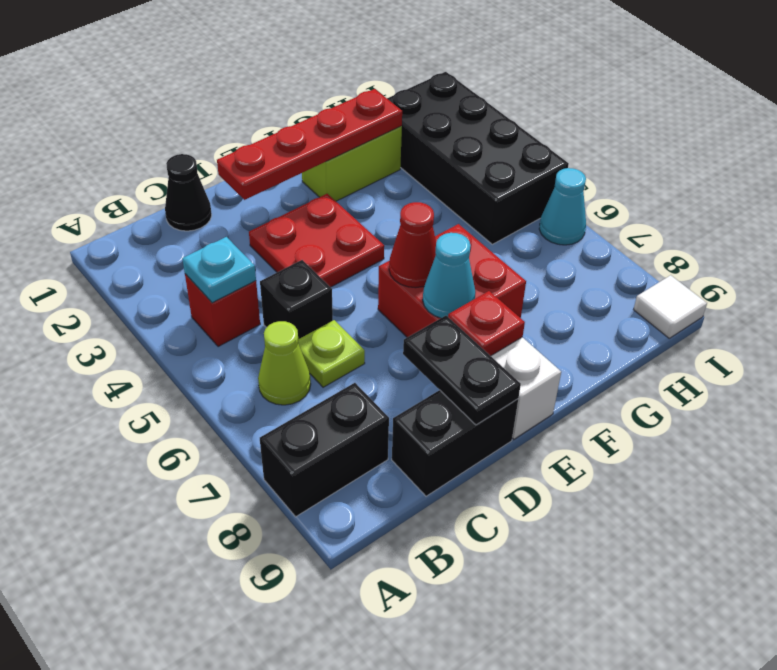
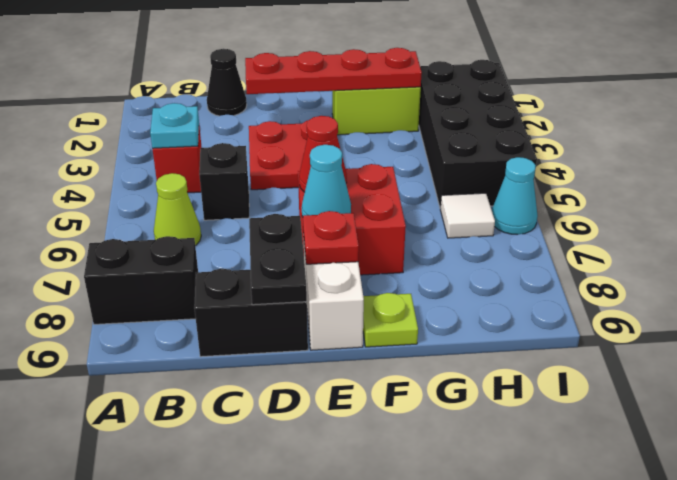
lime plate C6 level 1 -> lime plate F9 level 1
white tile I9 level 1 -> white tile H6 level 1

